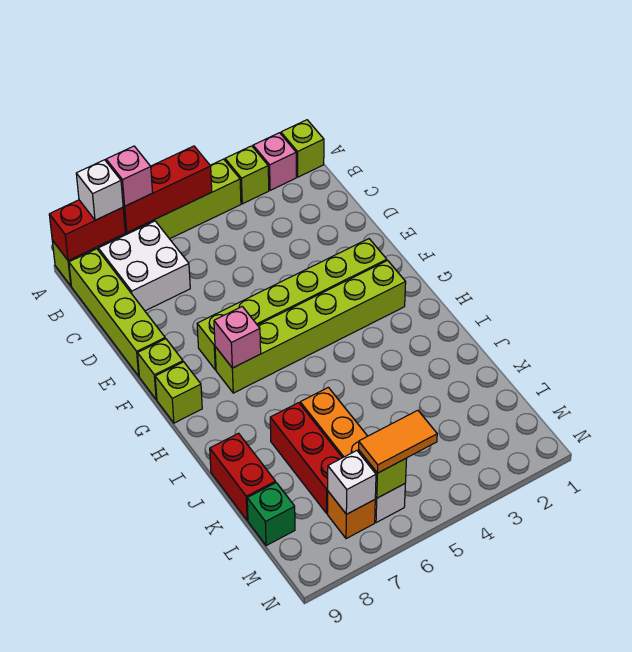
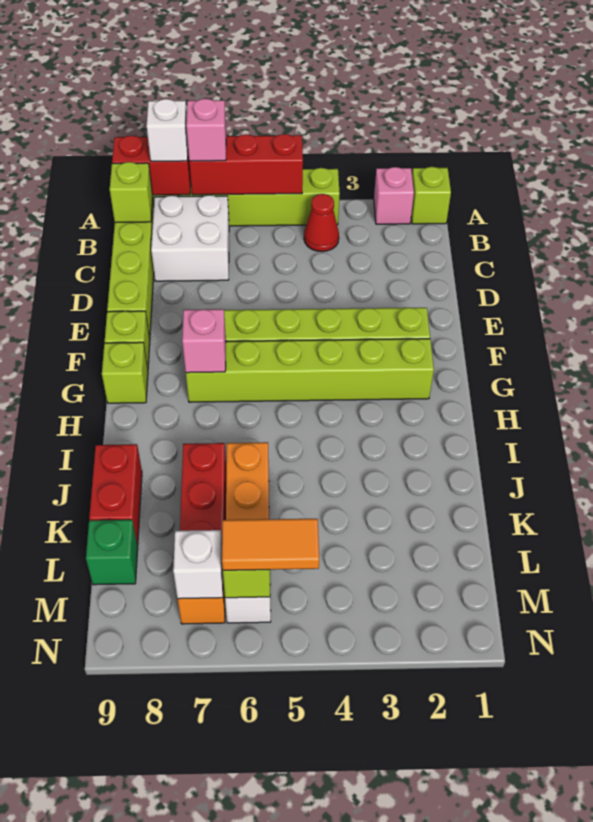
lime brick A3 level 1 -> lime brick B9 level 2
none -> red cone B4 level 1

